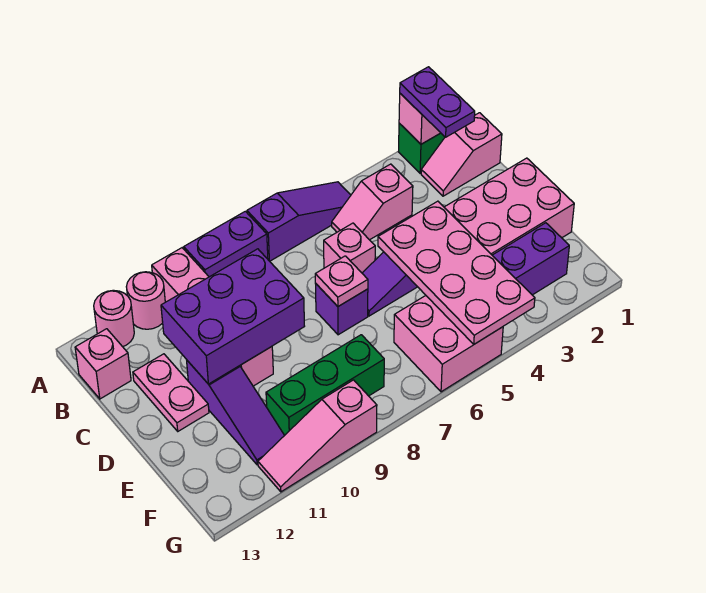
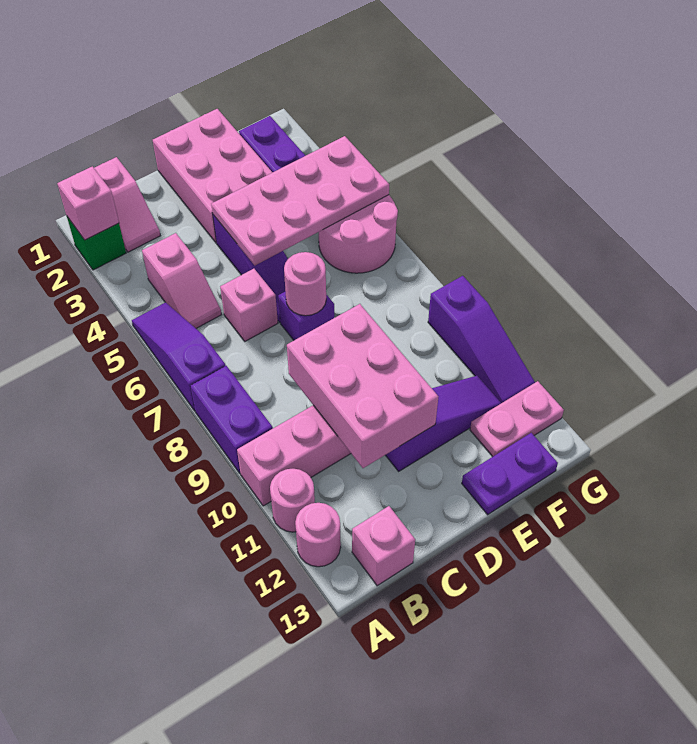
purple plate A2:B2 level 3 -> purple plate E13:F13 level 1
purple brick C9:D11 level 2 -> pink brick C9:D11 level 2
pink plate C12:D12 level 1 -> pink plate F12:G12 level 1
pink plate D7 level 2 -> pink round brick D7 level 2
pink brick F5:G6 level 1 -> pink round brick F5:G6 level 1
green brick F8:F10 level 1 -> none
pink slope G9:G11 level 1 top 9 -> purple slope G9:G11 level 1 top 9

